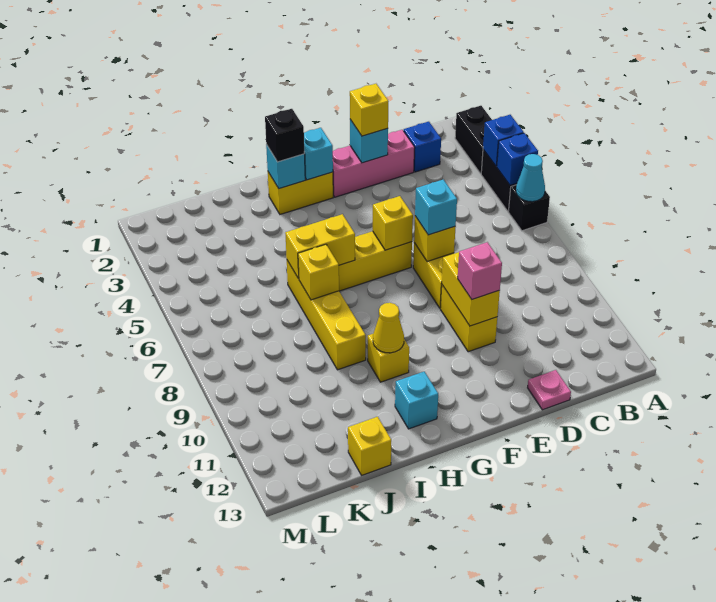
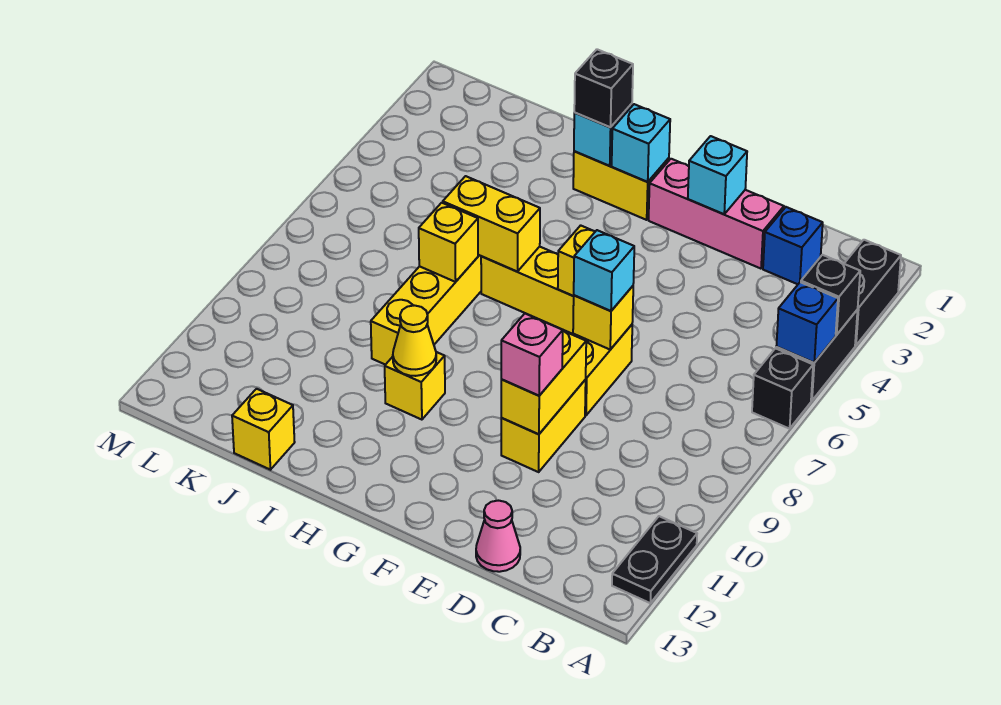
blue brick A4 level 2 -> black brick A4 level 2
cyan cone A6 level 2 -> none
none -> black plate A11:A12 level 1
pink plate D13 level 1 -> pink cone D13 level 1
yellow brick E2 level 3 -> none
cyan brick H12 level 1 -> none

